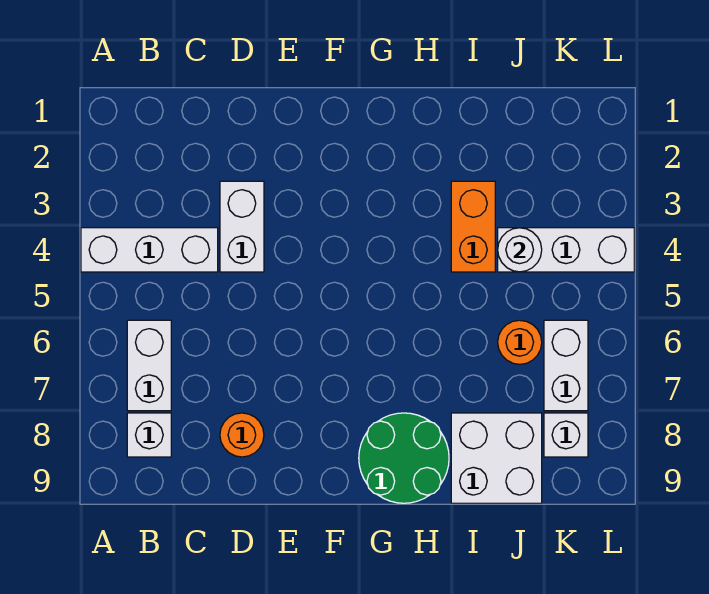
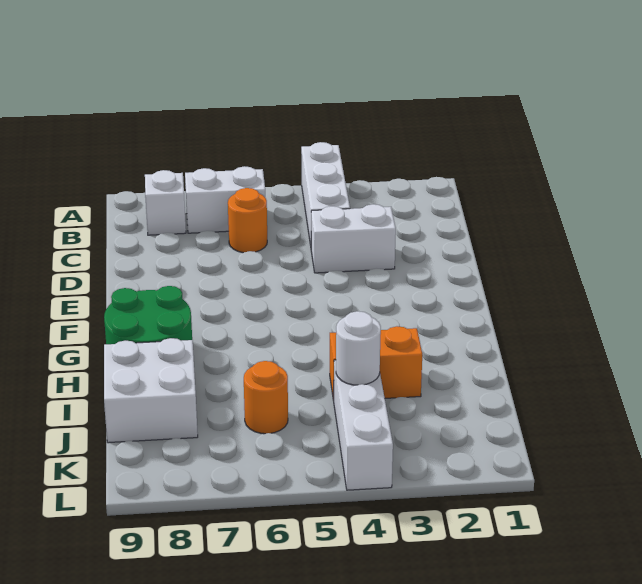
orange round brick D8 level 1 -> orange round brick C6 level 1
white brick K6:K7 level 1 -> none
white brick K8 level 1 -> none

